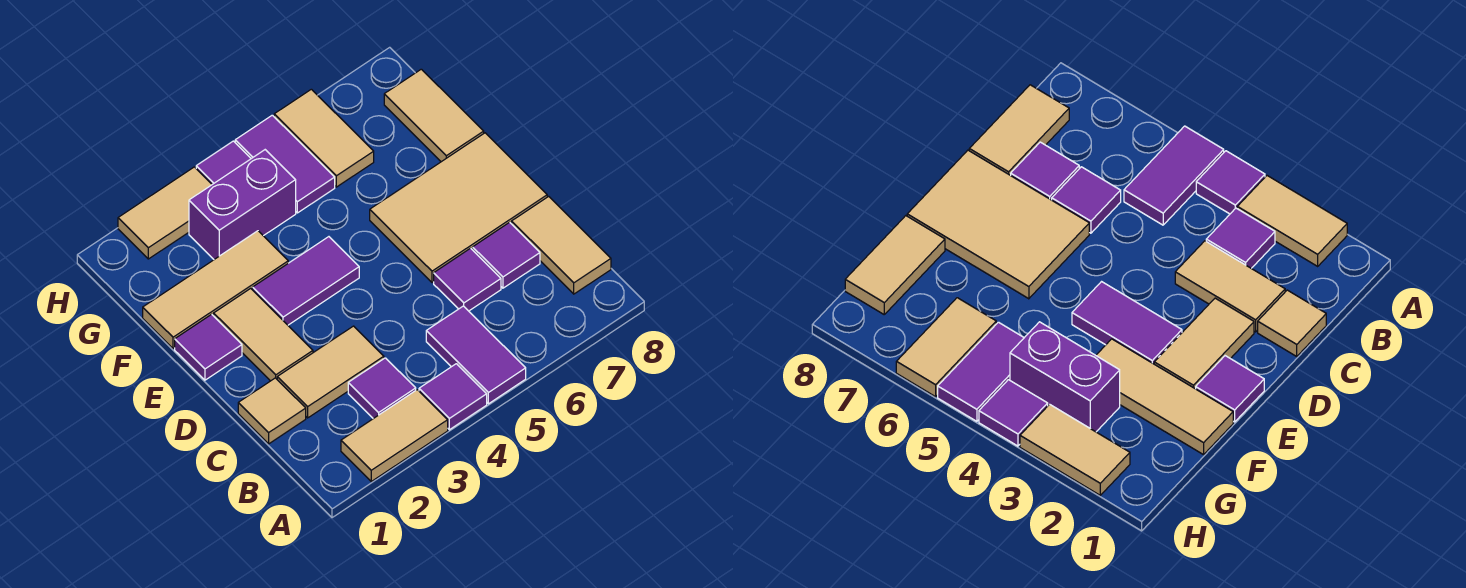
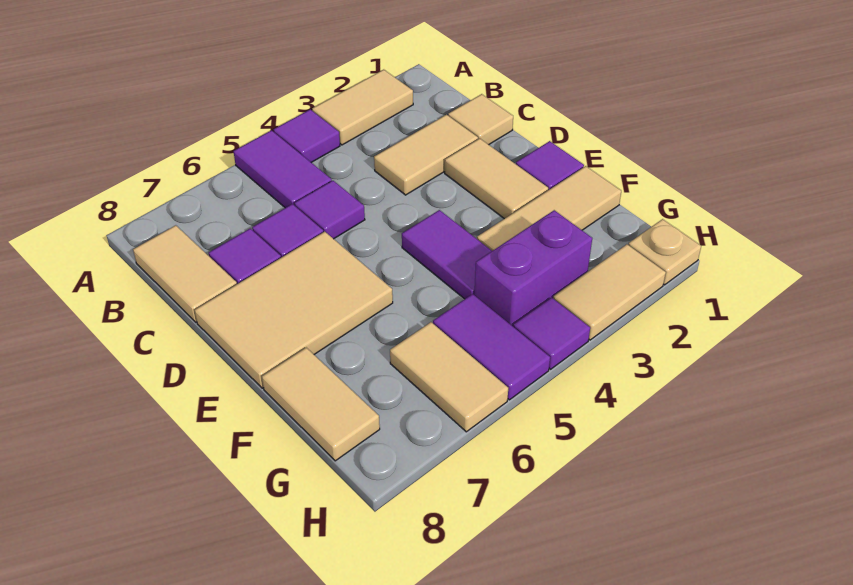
purple tile B3 level 1 -> purple tile C5 level 1
purple tile E3:E4 level 1 -> purple tile E4:F4 level 1
none -> tan plate H1 level 1

